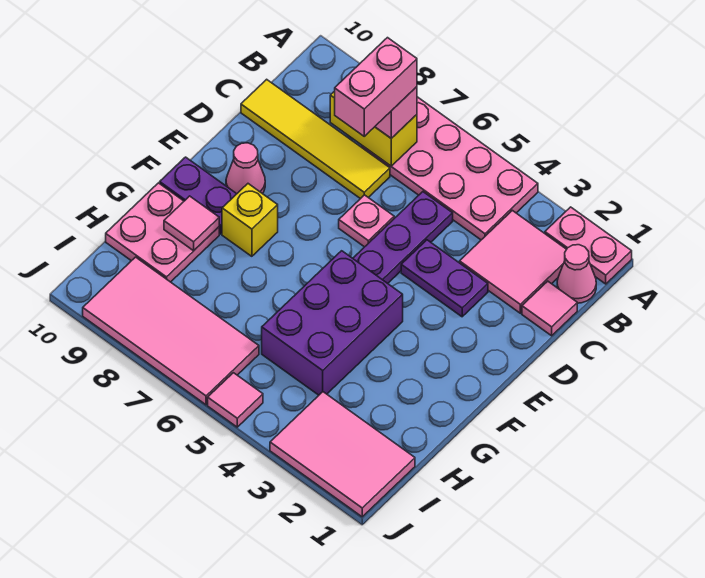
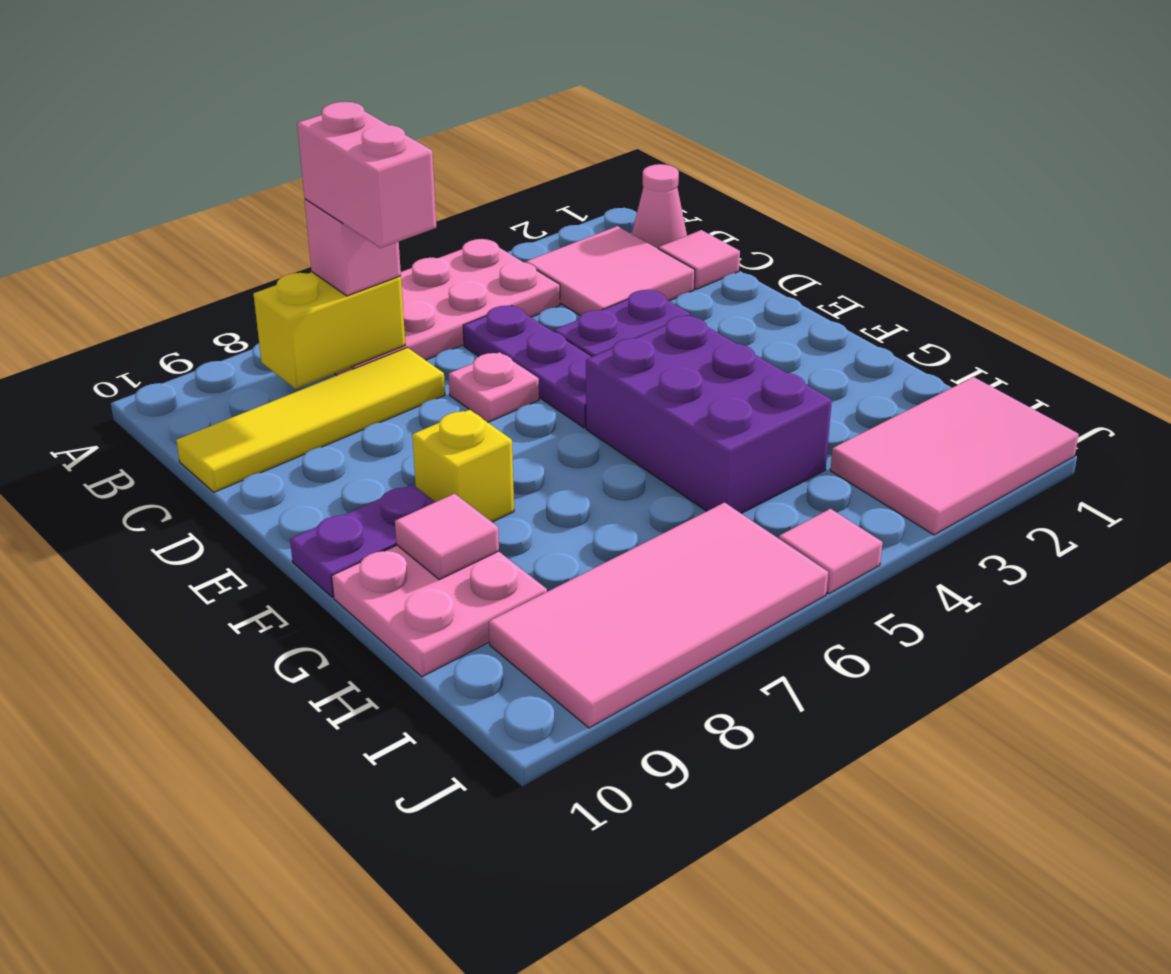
pink plate A1:A2 level 1 -> none
pink cone E9 level 1 -> none

